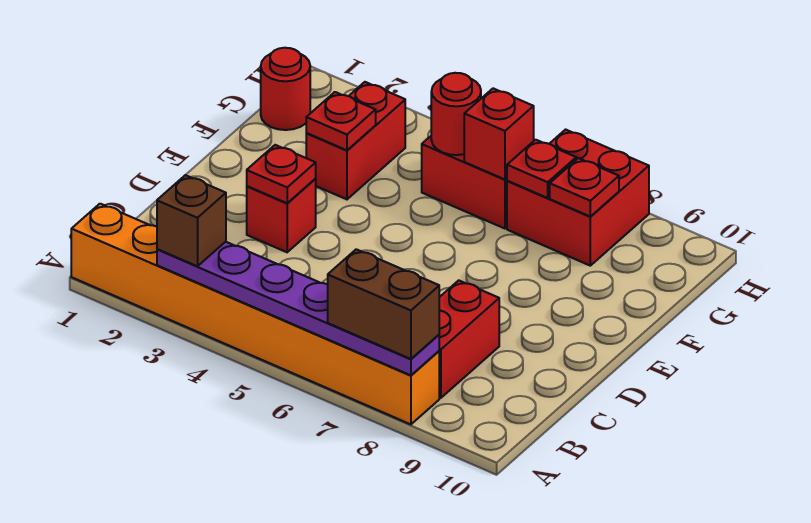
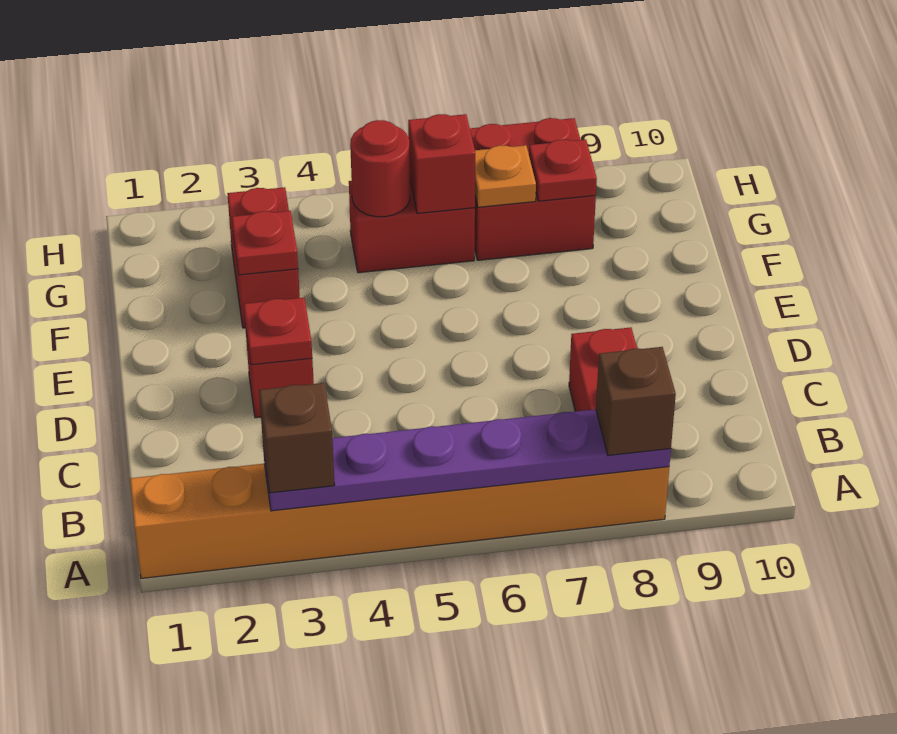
brown brick A7:A8 level 3 -> brown brick A8 level 3
red round brick G1 level 1 -> none
red plate G7 level 2 -> orange plate G7 level 2

